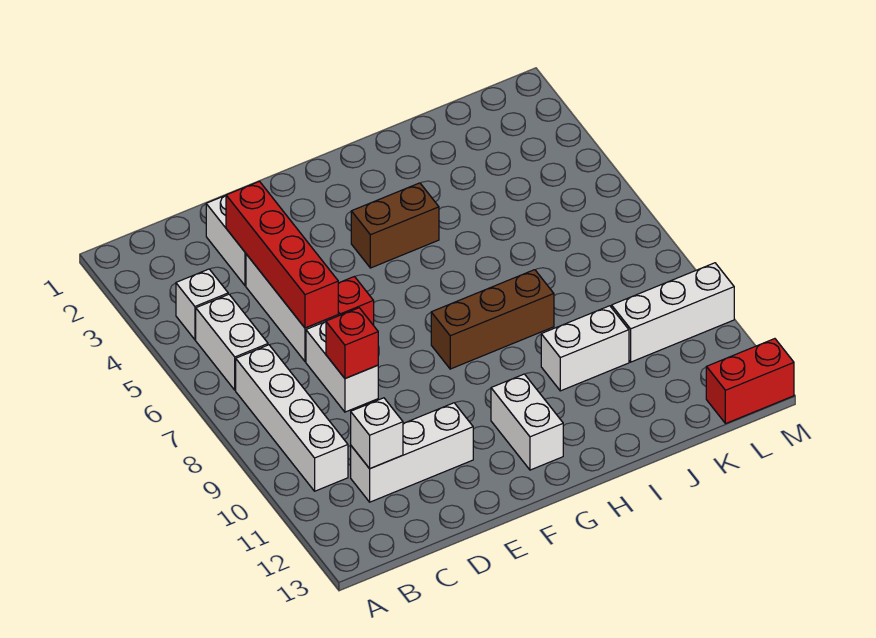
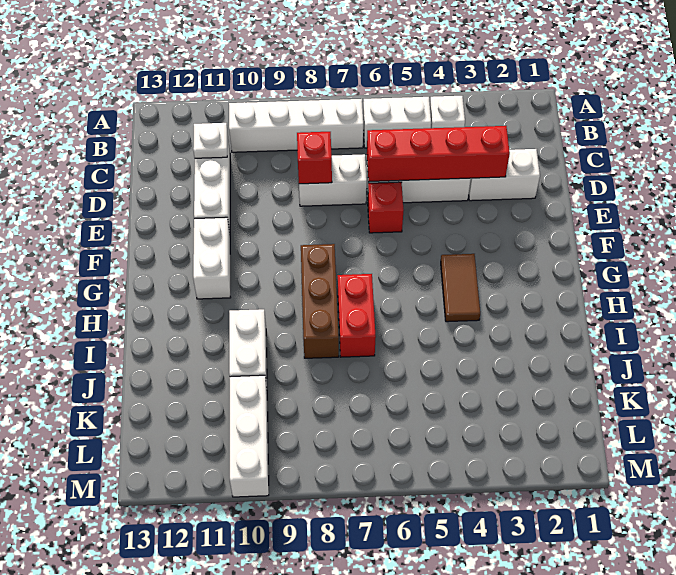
white brick C11 level 2 -> white plate C11 level 2
brown brick G4:H4 level 1 -> brown tile G4:H4 level 1
white brick G11:G12 level 1 -> white brick F11:G11 level 1
red brick L13:M13 level 1 -> red brick H7:I7 level 1

